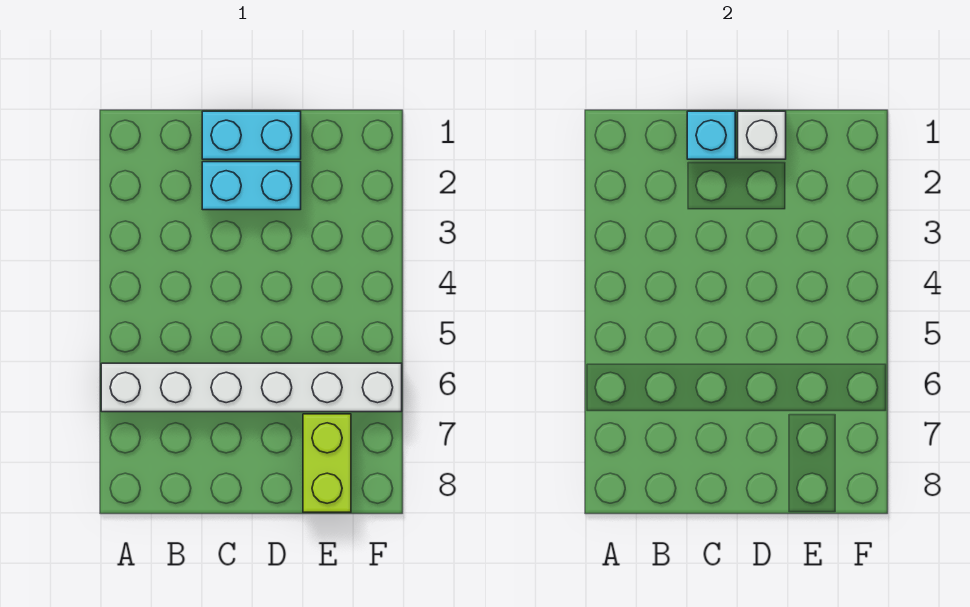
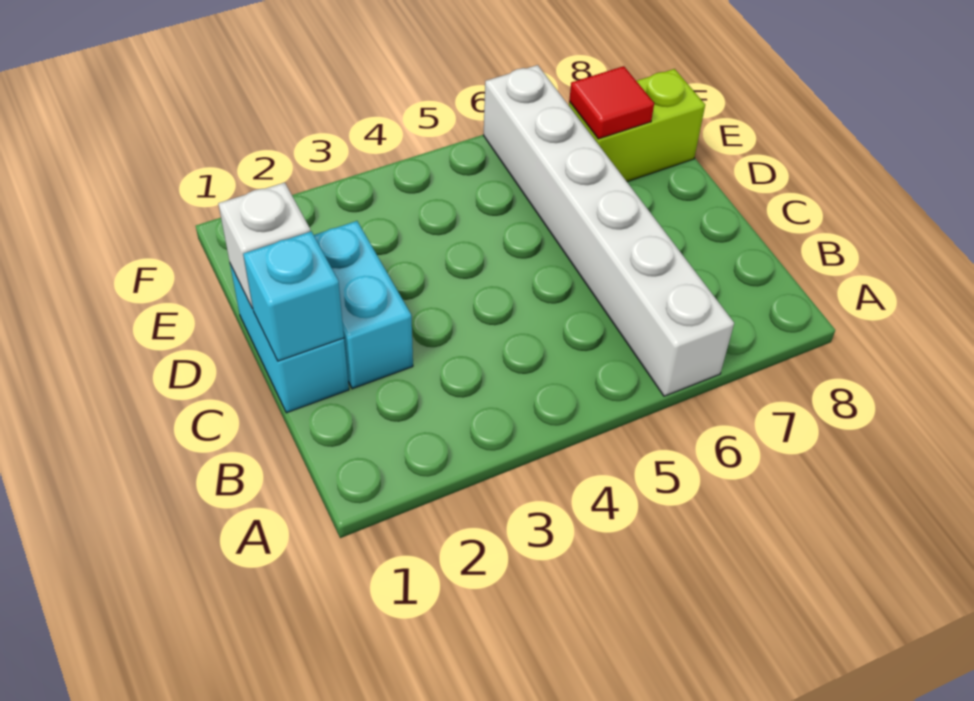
none -> red tile E7 level 2

